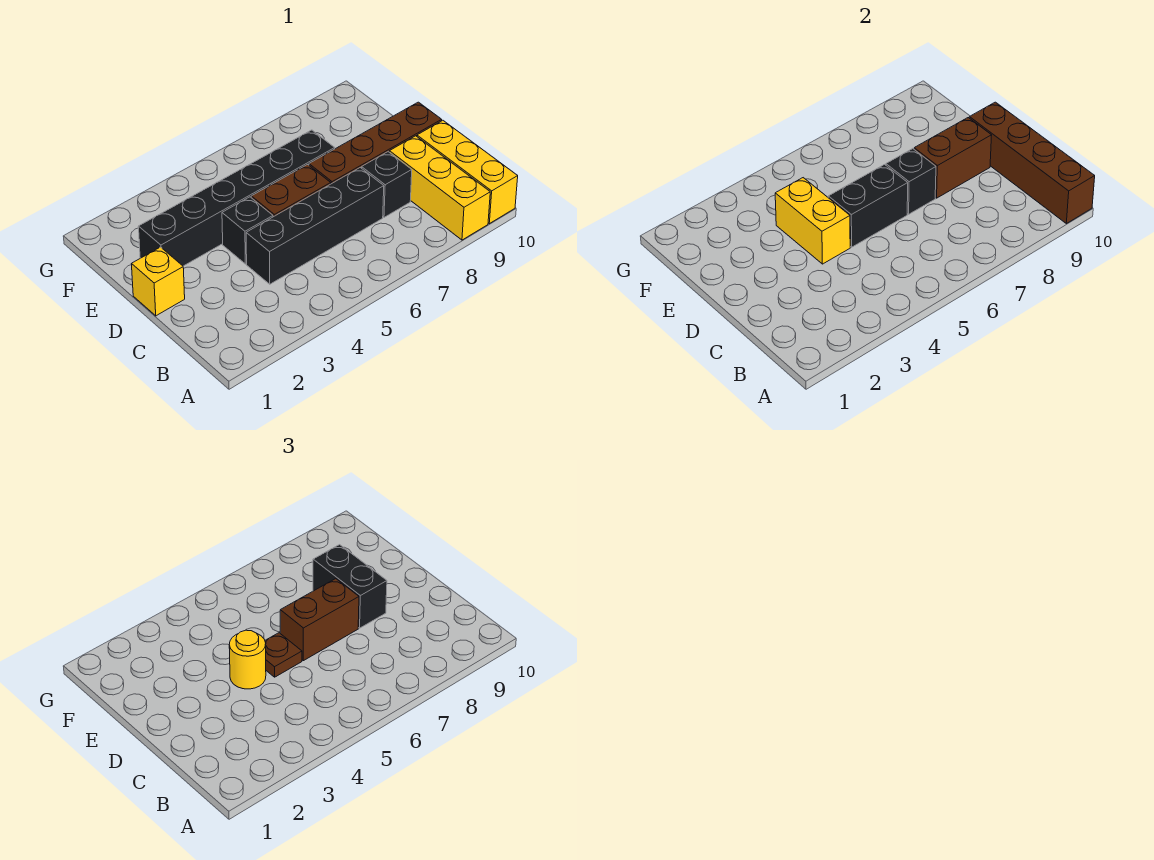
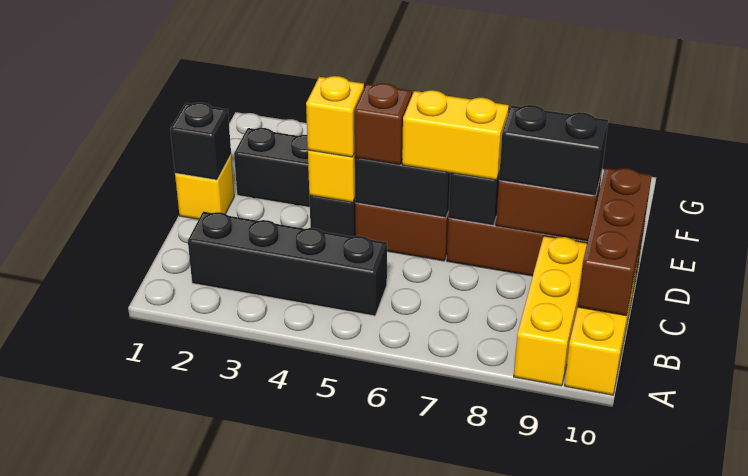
brown brick A10:D10 level 2 -> brown brick B10:D10 level 2
black brick C4:C7 level 1 -> black brick B2:B5 level 1
black brick C8 level 1 -> black brick D1 level 2
yellow round brick D4 level 3 -> yellow brick D4 level 3
brown plate D5 level 3 -> brown brick D5 level 3
brown brick D6:D7 level 3 -> yellow brick D6:D7 level 3
black brick D8:E8 level 3 -> black brick D8:D9 level 3

